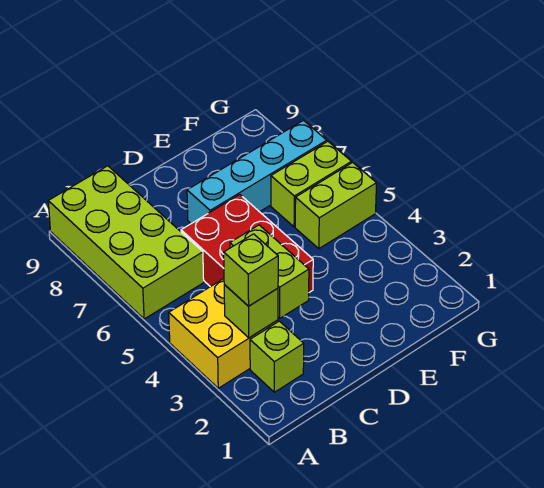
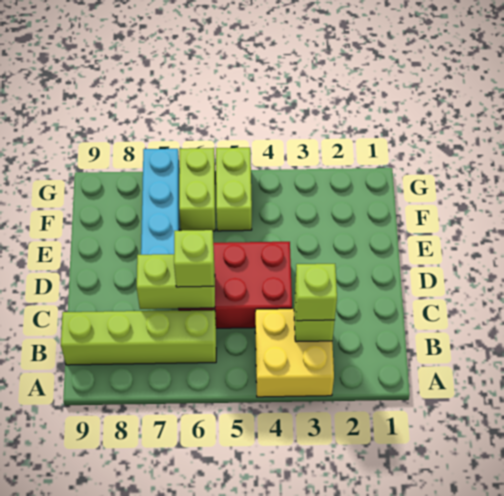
lime brick A6:B9 level 1 -> lime brick B6:B9 level 1
lime brick B2 level 1 -> lime brick C6 level 3
lime brick C3:C4 level 2 -> lime brick C6:C7 level 2

